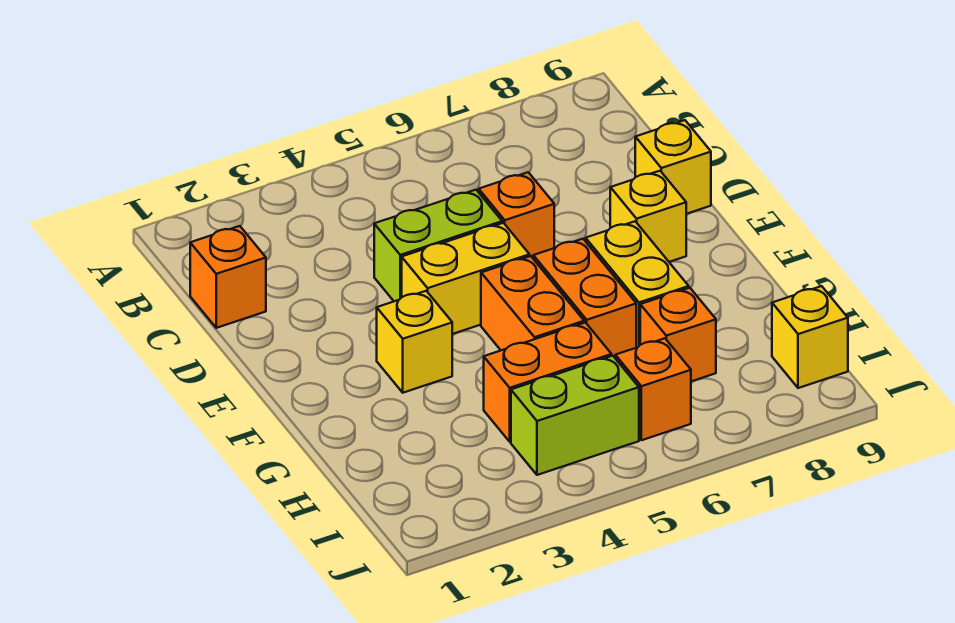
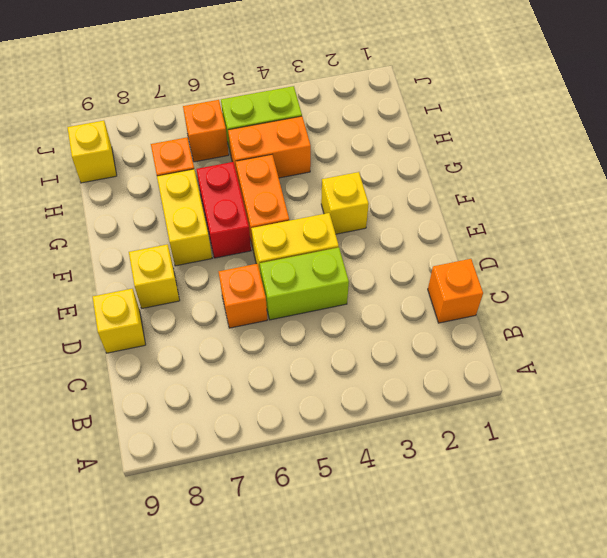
orange brick F6:G6 level 1 -> red brick F6:G6 level 1

